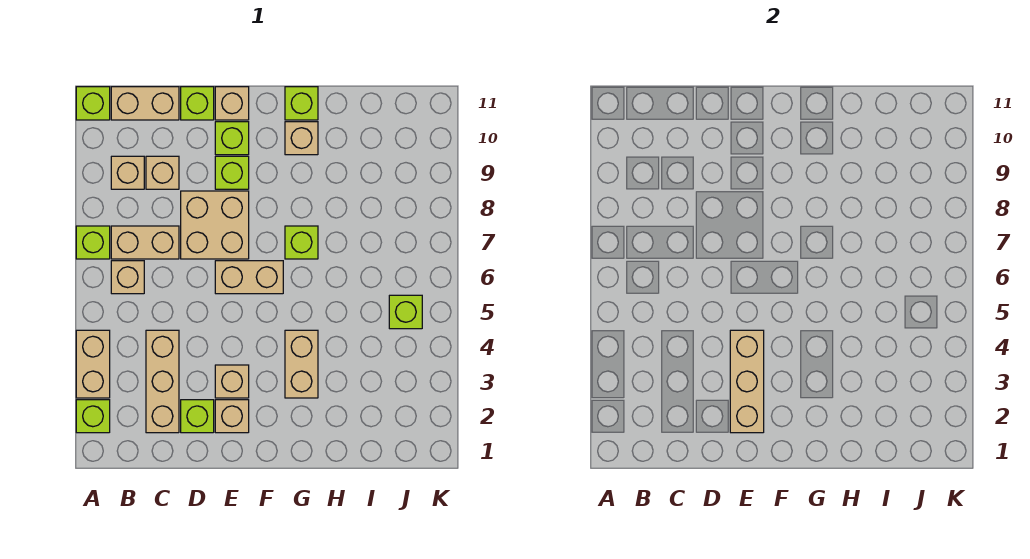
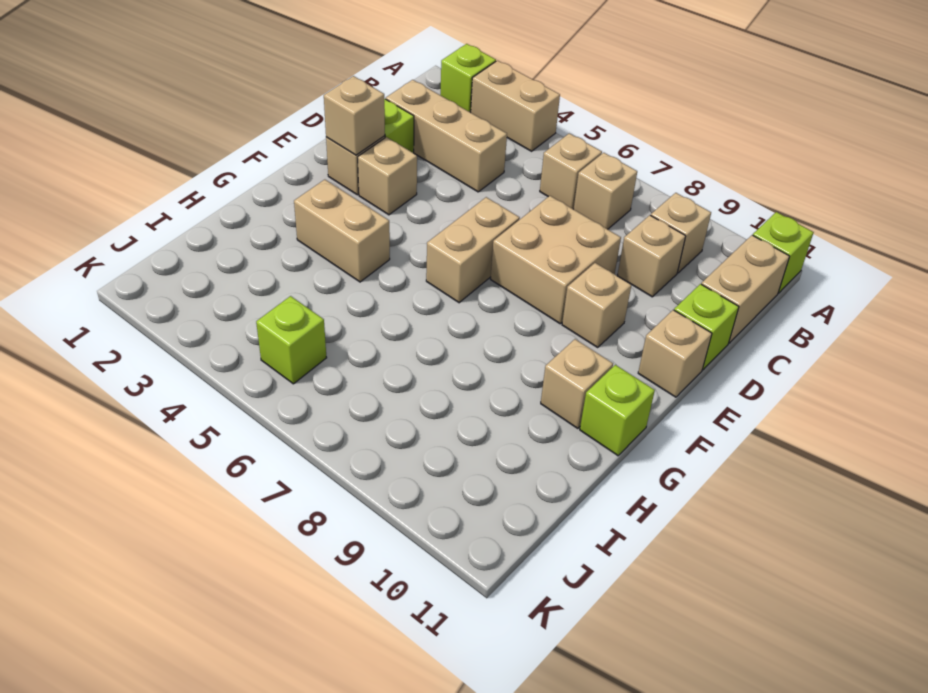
lime brick A7 level 1 -> none
tan brick B7:C7 level 1 -> tan brick B7 level 1
tan brick E2:E4 level 2 -> tan brick E2 level 2
lime brick E9 level 1 -> tan brick E9 level 1
lime brick E10 level 1 -> none
lime brick G7 level 1 -> none

